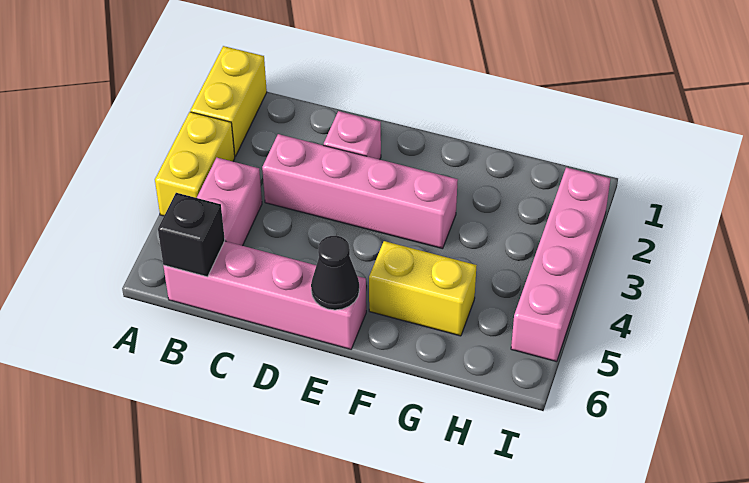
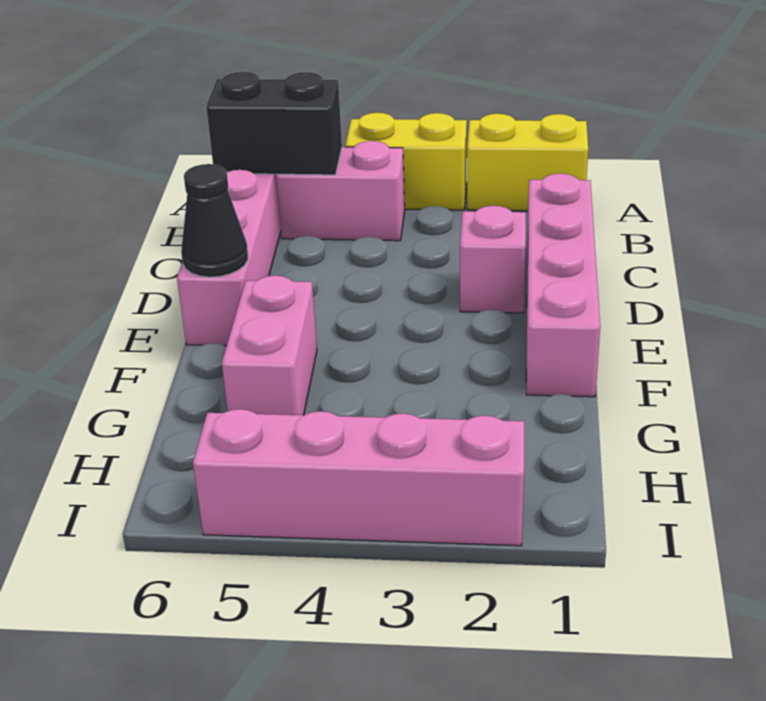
black brick B6 level 2 -> black brick B5:B6 level 2
pink brick C3:F3 level 1 -> pink brick C1:F1 level 1
yellow brick F5:G5 level 1 -> pink brick F5:G5 level 1

